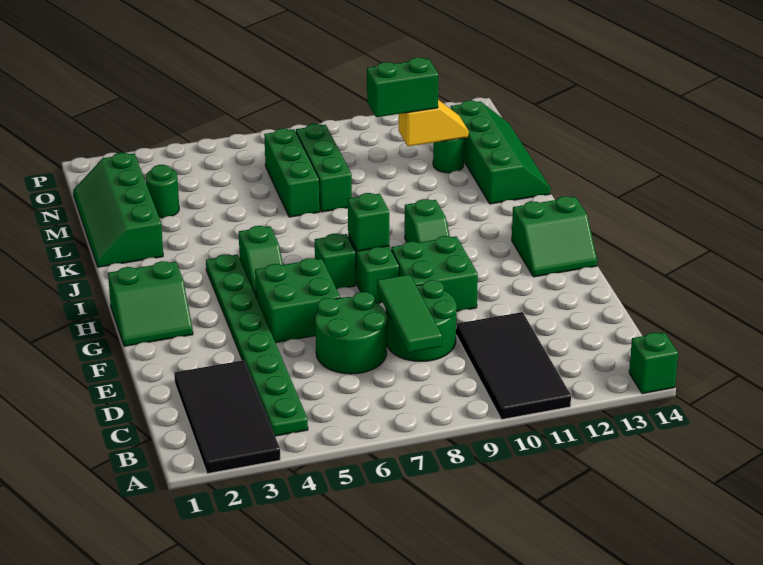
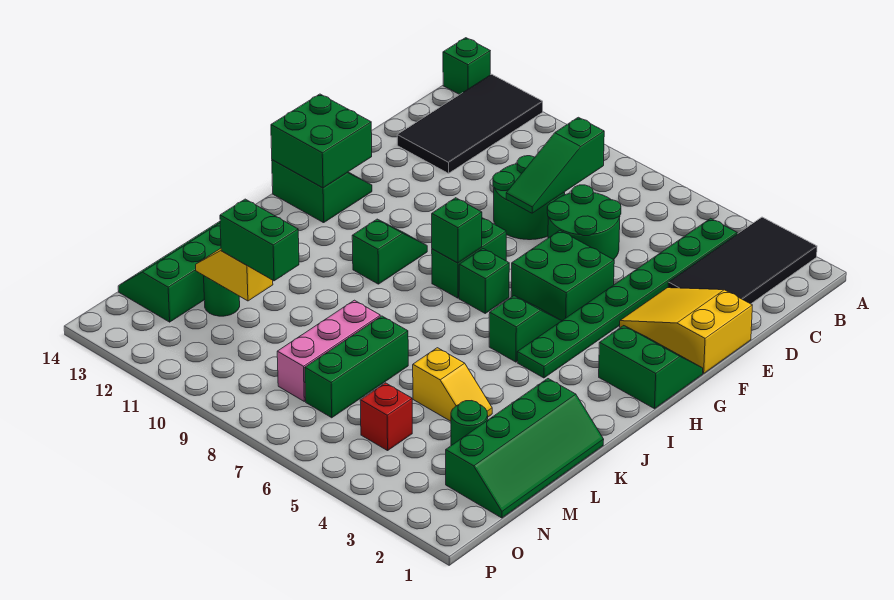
black tile A10:D11 level 1 -> black tile A12:D13 level 1
green tile C8:E8 level 2 -> green slope C8:E8 level 2 top C
none -> yellow slope E1:F3 level 1 top 1
green brick F9:G10 level 1 -> green brick G13:H14 level 2
none -> yellow slope L4:L5 level 1 top 5
green brick L8:N8 level 1 -> pink brick L8:N8 level 1
none -> red brick N5 level 1

